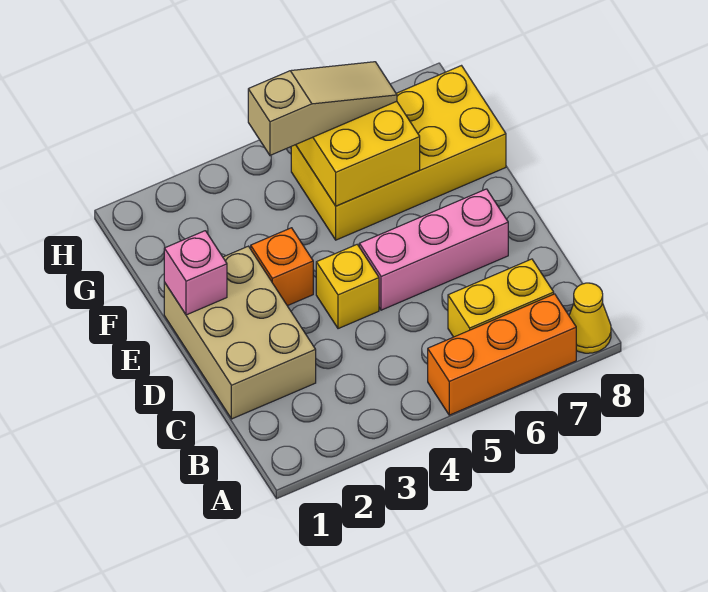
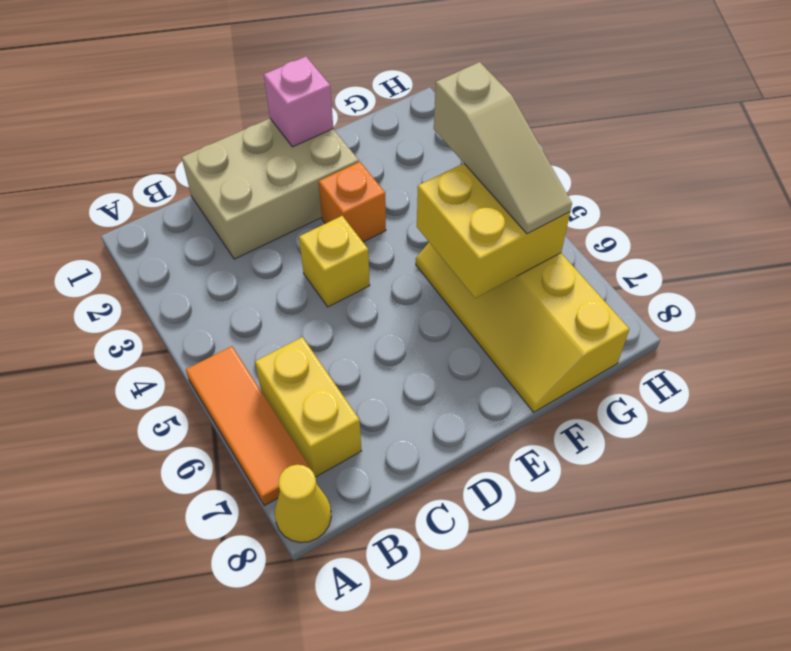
orange brick A5:A7 level 1 -> orange tile A5:A7 level 1
pink brick D5:D7 level 1 -> none
yellow brick F5:G8 level 1 -> yellow slope F5:G8 level 1 top G

